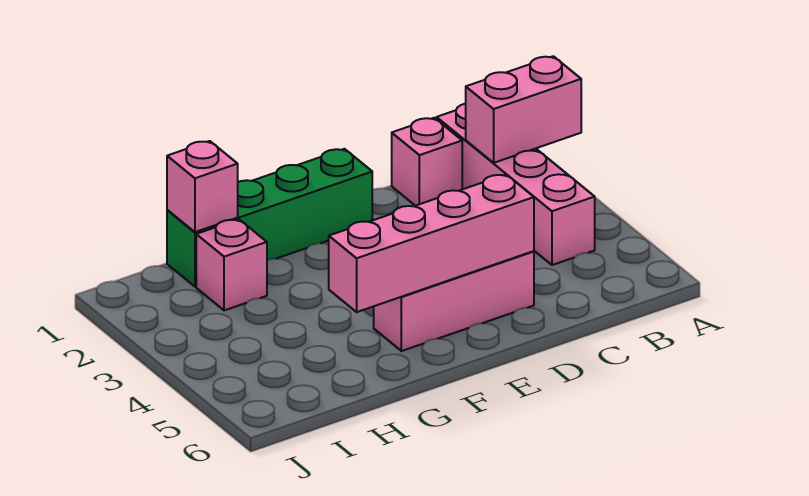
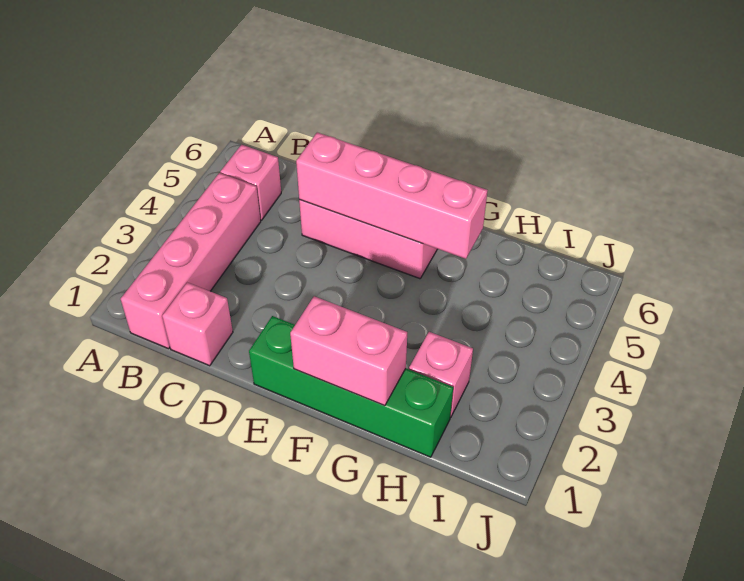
pink brick A2:B2 level 2 -> pink brick F1:G1 level 2
pink brick H1 level 2 -> pink brick B5 level 1

